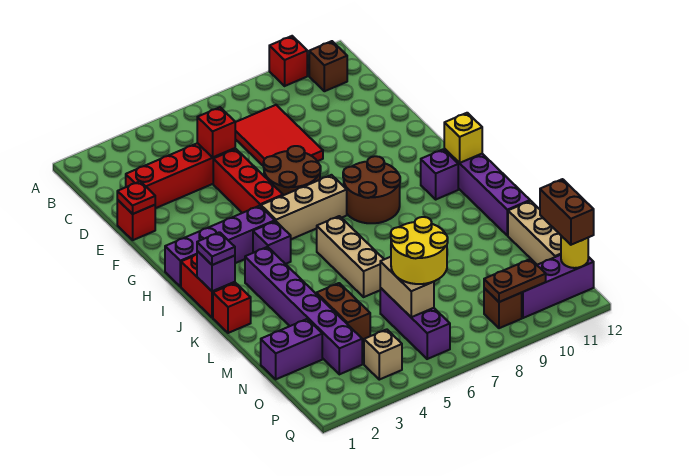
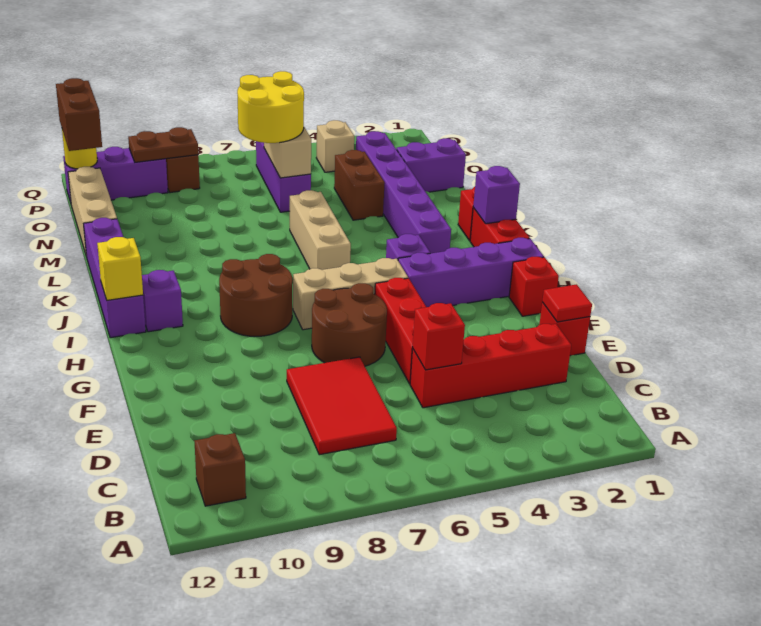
red brick A10 level 1 -> red brick G1 level 1
red plate E1 level 2 -> red tile E1 level 2
purple plate J1 level 3 -> none

